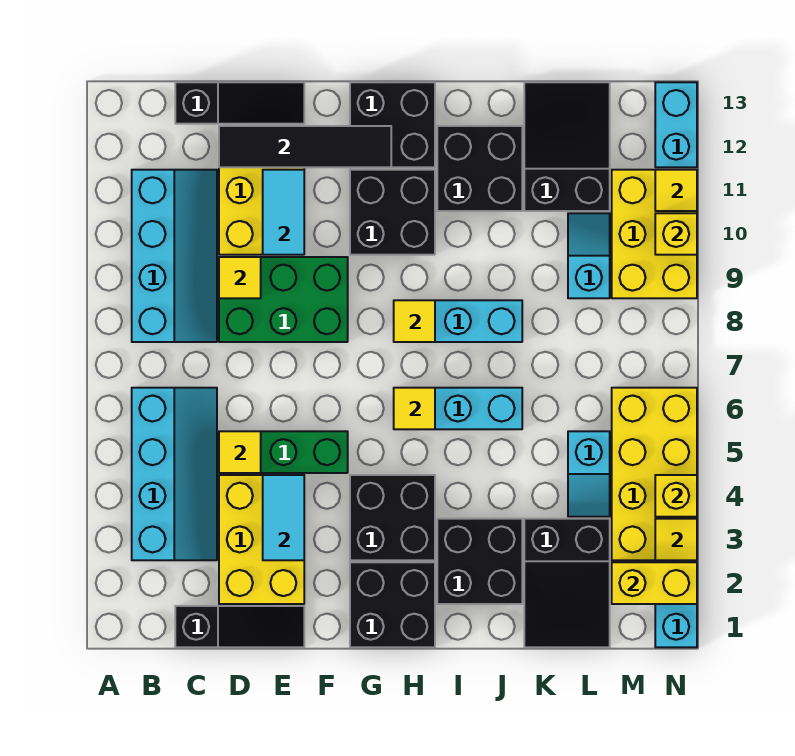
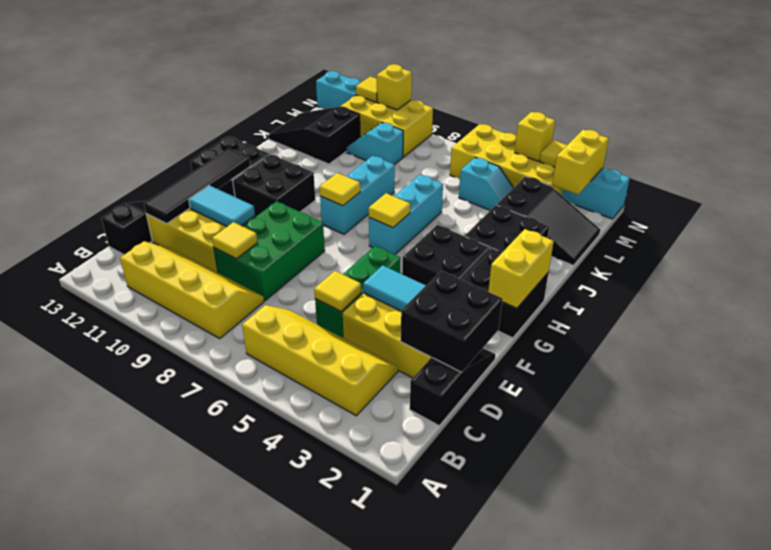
cyan slope B3:C6 level 1 top B -> yellow slope B3:C6 level 1 top B
cyan slope B8:C11 level 1 top B -> yellow slope B8:C11 level 1 top B
none -> yellow brick G1:H1 level 2
black brick I11:J12 level 1 -> black brick D1:E2 level 2

